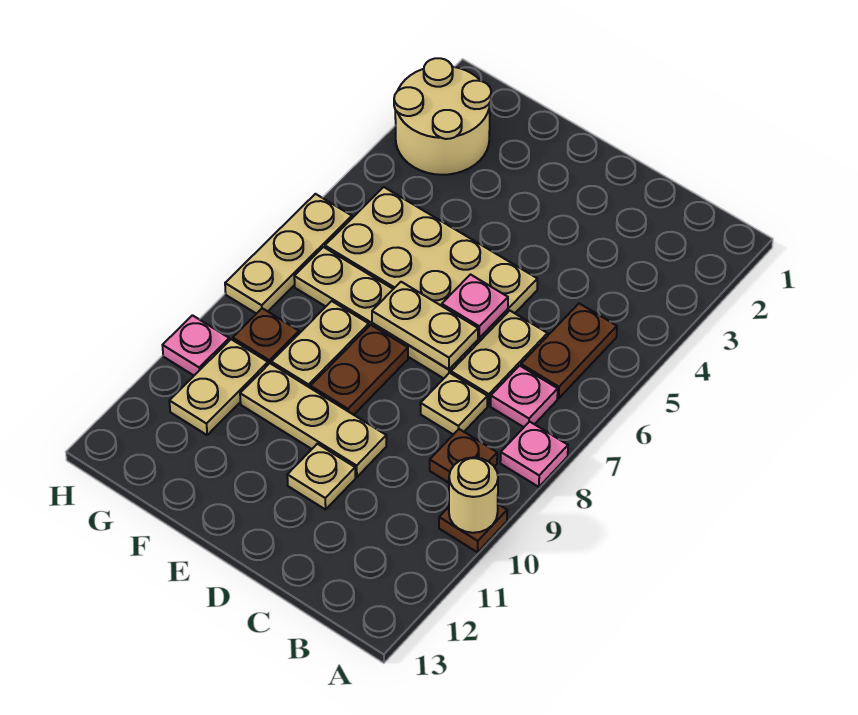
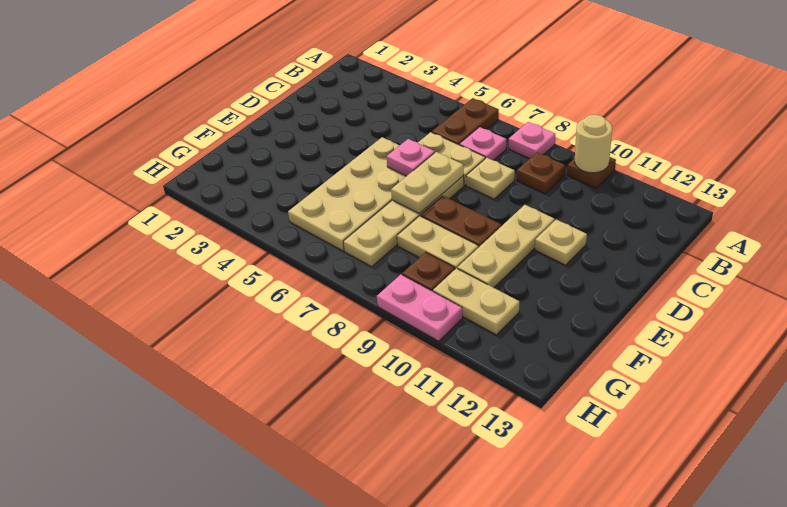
brown plate B5:B6 level 1 -> brown plate A6:B6 level 1
tan round brick G2:H3 level 1 -> none
tan plate H6:H8 level 1 -> none
pink plate H10 level 1 -> pink plate H9:H10 level 1

